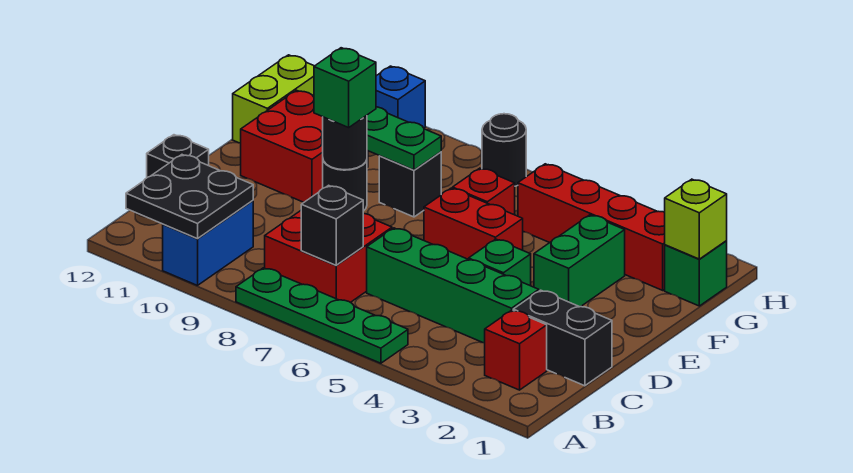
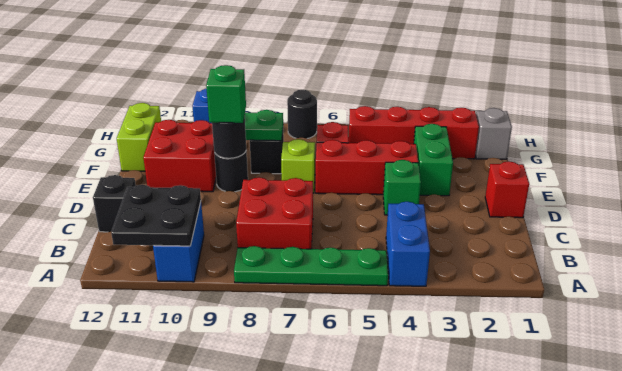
none -> blue brick A4:B4 level 1
red brick B2 level 1 -> red brick D1 level 1
black brick B7 level 2 -> none
black brick C1:C2 level 1 -> none
green brick C3:C6 level 1 -> none
red brick E5:E6 level 1 -> red brick E4:E6 level 1
green brick G1 level 1 -> grey brick G1 level 1
lime brick G1 level 2 -> lime brick E7 level 1

